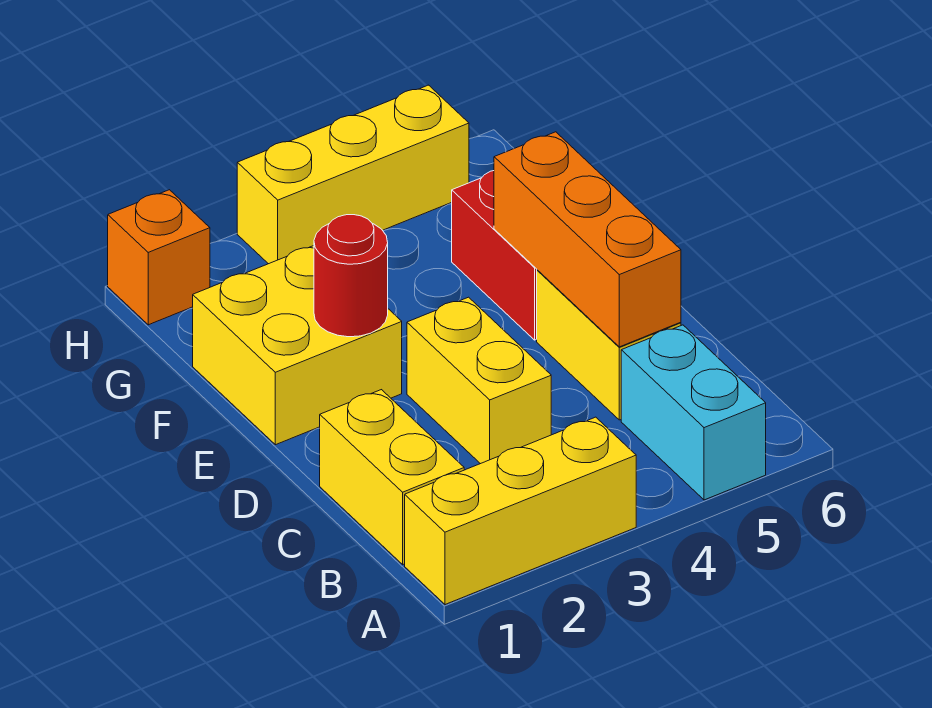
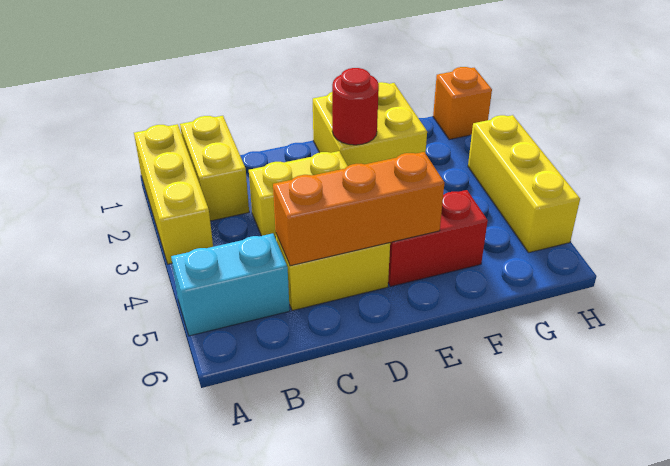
yellow brick B1:C1 level 1 -> yellow brick B1:B2 level 1

